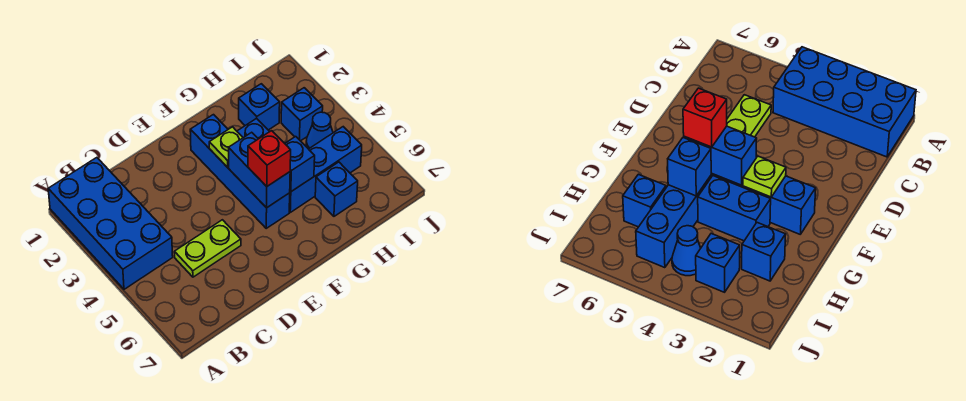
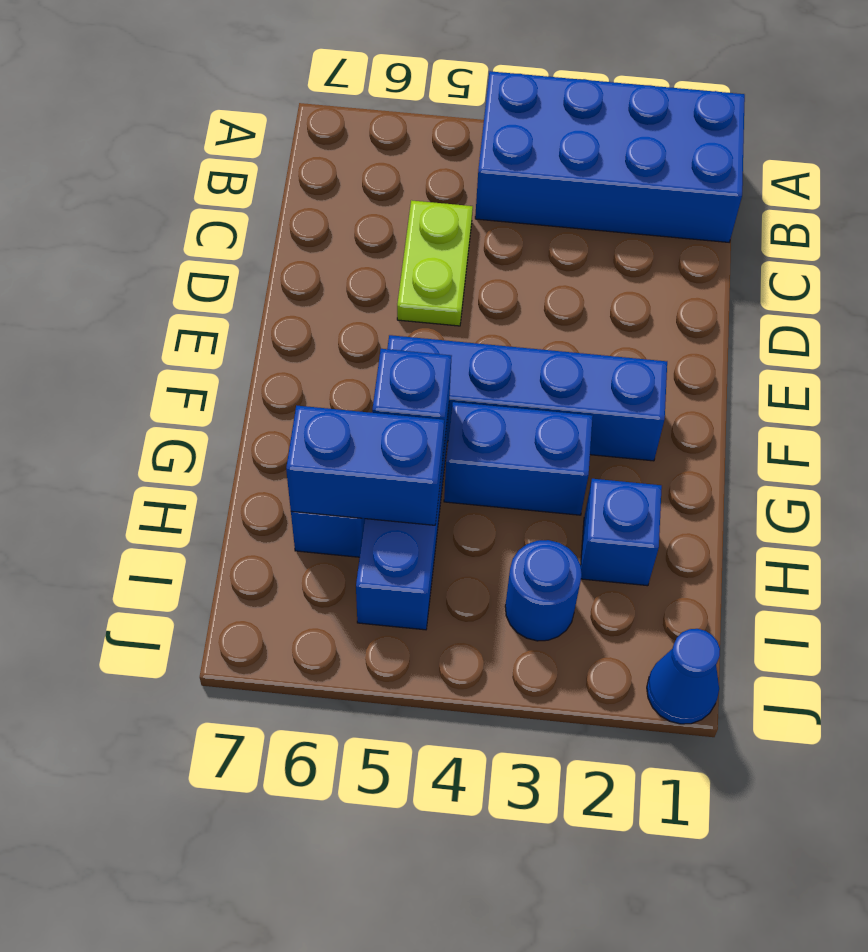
lime plate F3 level 2 -> none
blue brick F4:F5 level 2 -> blue brick H5:H6 level 2
red brick F5 level 3 -> none
blue brick I3 level 1 -> blue round brick I3 level 1
blue cone I4 level 1 -> blue cone J1 level 1

